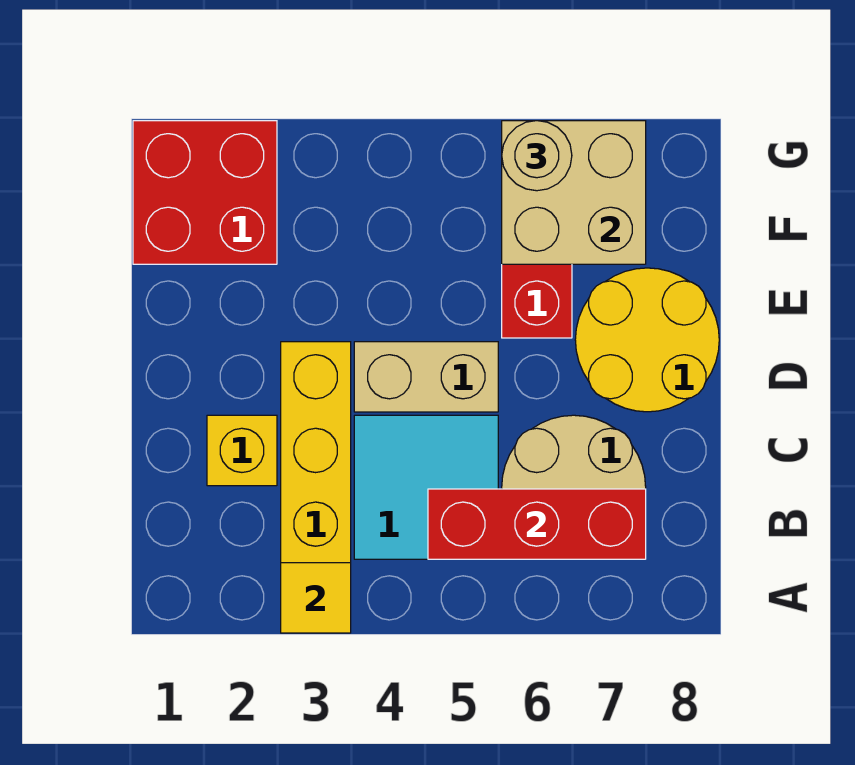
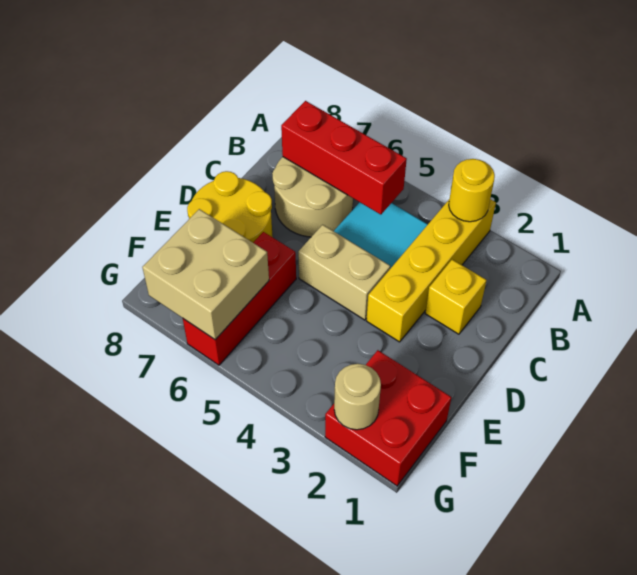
yellow tile A3 level 2 -> yellow round brick A3 level 2
tan round brick G6 level 3 -> tan round brick G2 level 2

